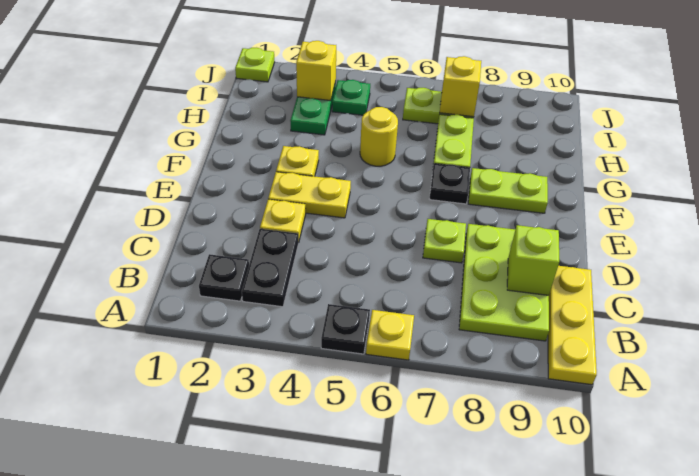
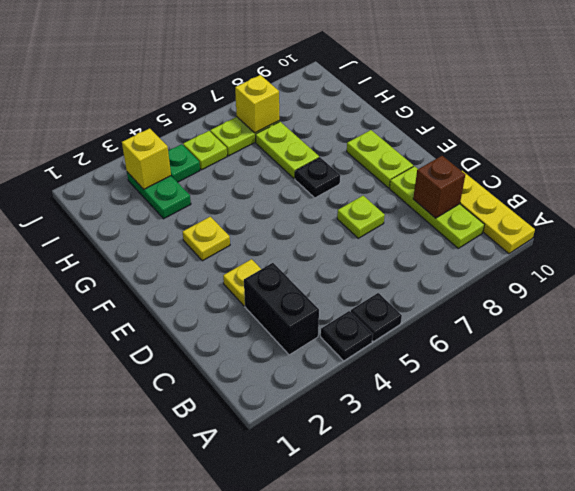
yellow plate A6 level 1 -> none
black plate B2 level 1 -> black plate A4 level 1
black plate B3:C3 level 1 -> black brick B3:C3 level 1
lime plate B8:D9 level 1 -> lime plate B9:D9 level 1
lime brick C9 level 2 -> brown brick C9 level 2
yellow plate E3:E4 level 1 -> none
lime plate F8:F9 level 1 -> lime plate E9:F9 level 1
yellow round brick G5 level 1 -> none
lime plate J1 level 1 -> lime plate I5 level 1

